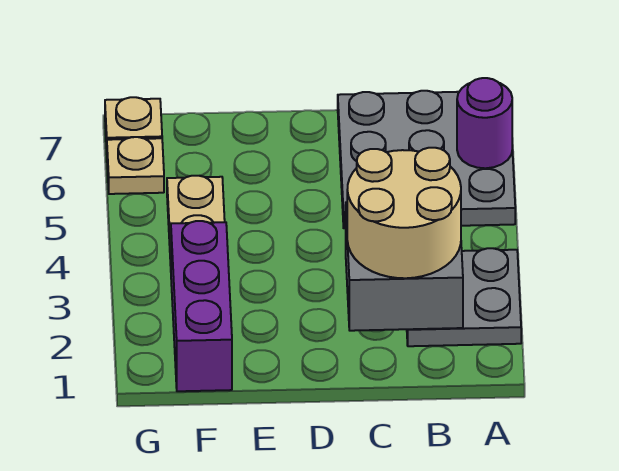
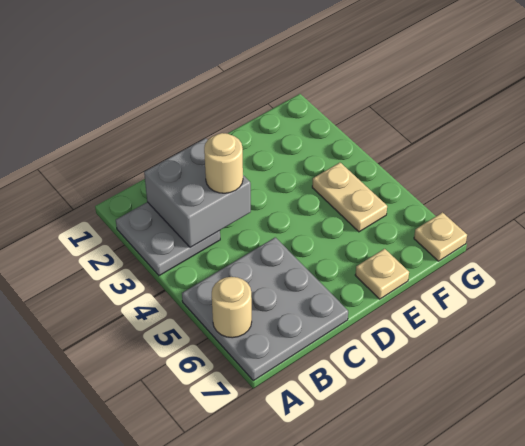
purple round brick A6 level 2 -> tan round brick A6 level 2
tan round brick B2:C3 level 3 -> tan round brick C3 level 3
purple brick F1:F3 level 1 -> none
tan plate G6 level 1 -> tan plate E7 level 1

